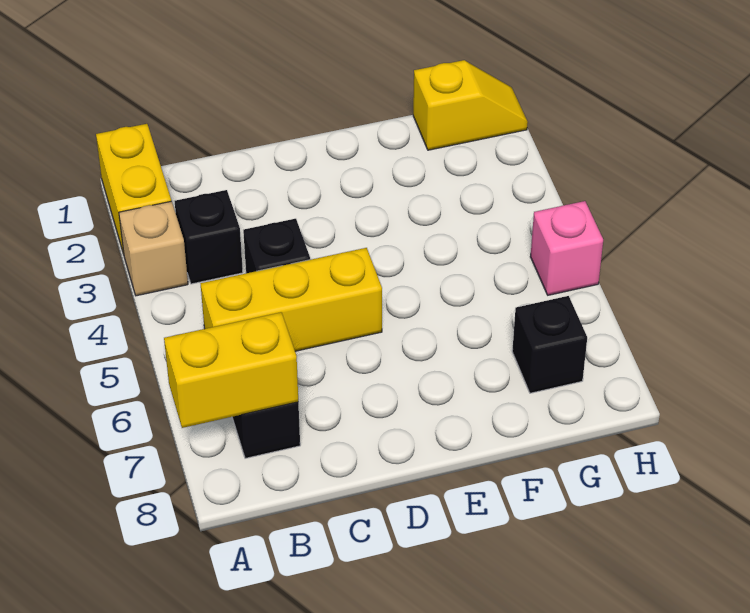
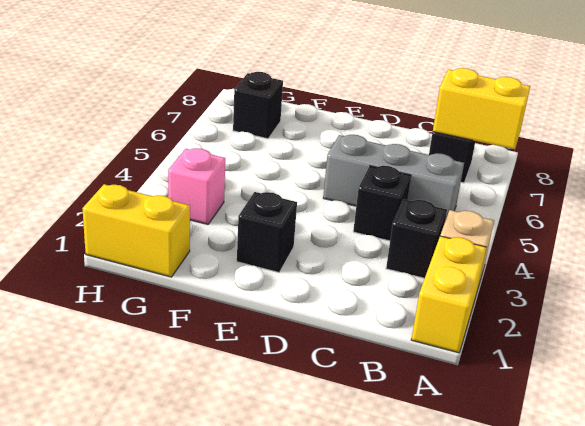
yellow brick B5:D5 level 1 -> grey brick B5:D5 level 1
none -> black brick E2 level 1
yellow slope G1:H1 level 1 top G -> yellow brick G1:H1 level 1
pink brick H5 level 1 -> pink brick G3 level 1

